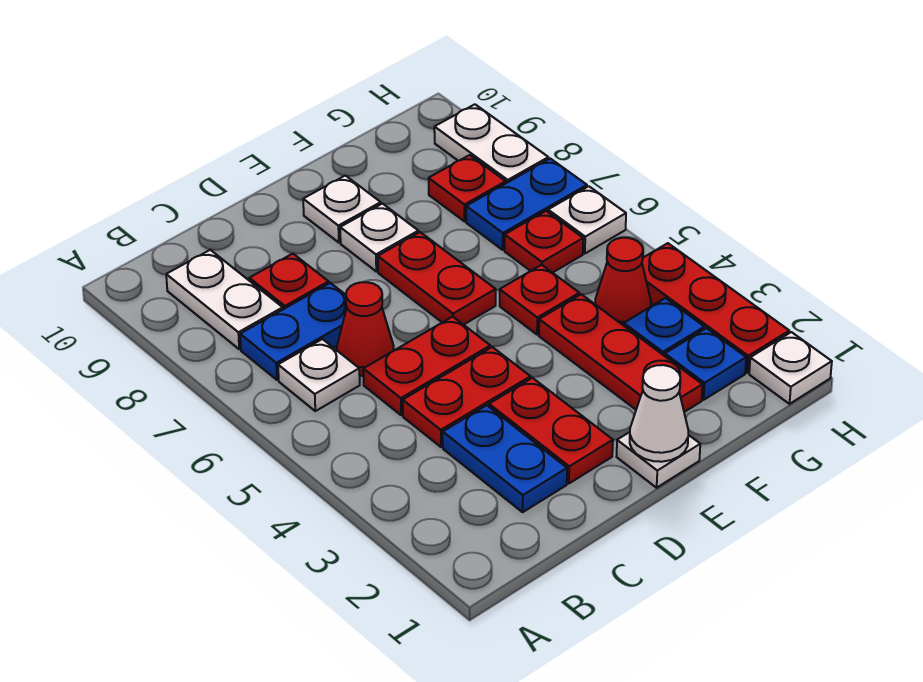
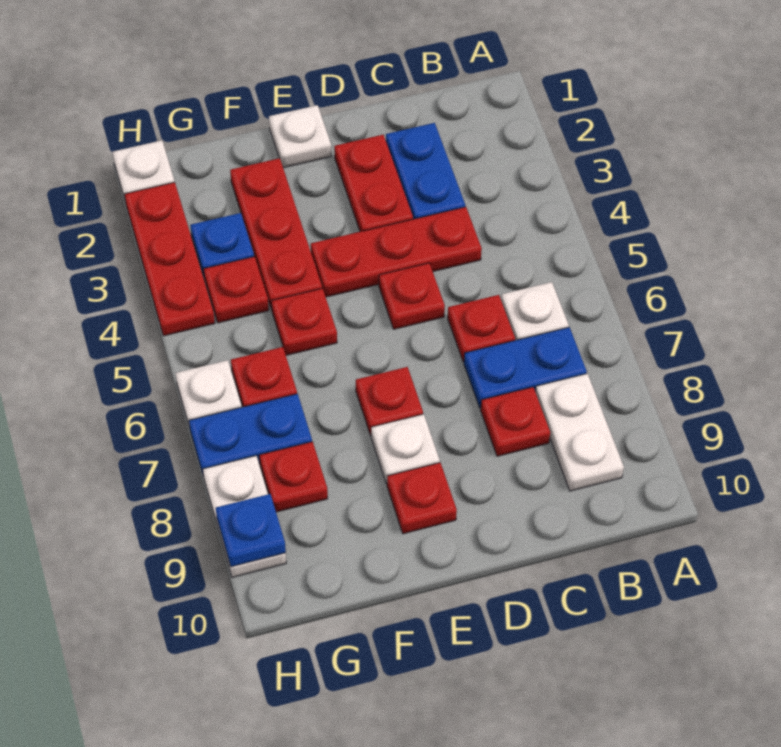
red plate C4:D4 level 1 -> red plate C4:E4 level 1
red plate C5:D5 level 1 -> red plate D5 level 1
red cone C6 level 1 -> red plate C6 level 1
white cone E1 level 2 -> none
red plate E6:E7 level 1 -> red plate E7 level 1
white plate E9 level 1 -> red plate E9 level 1
blue plate G2 level 1 -> blue plate H9 level 2
red cone G4 level 1 -> red plate G4 level 1

